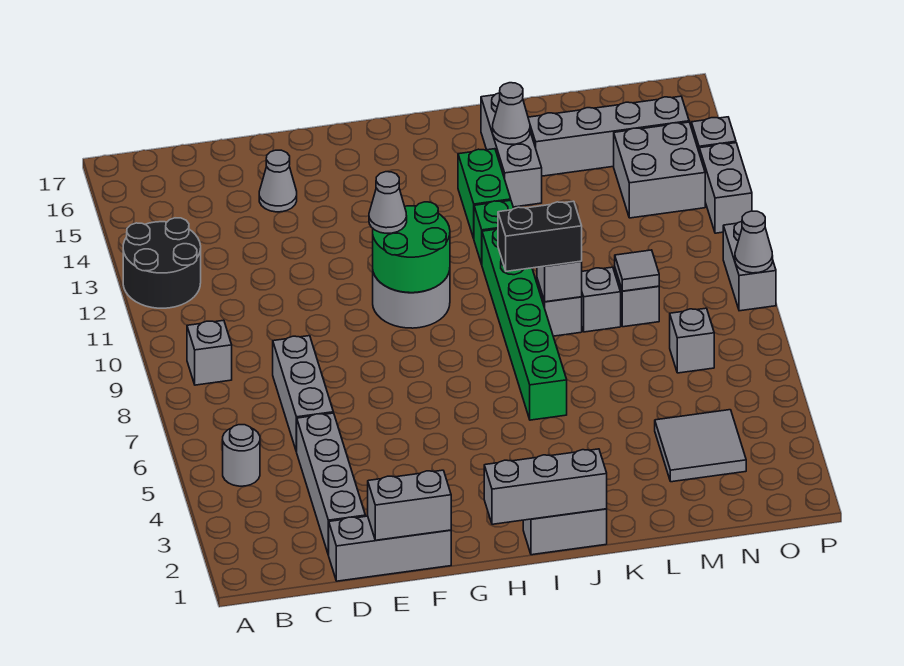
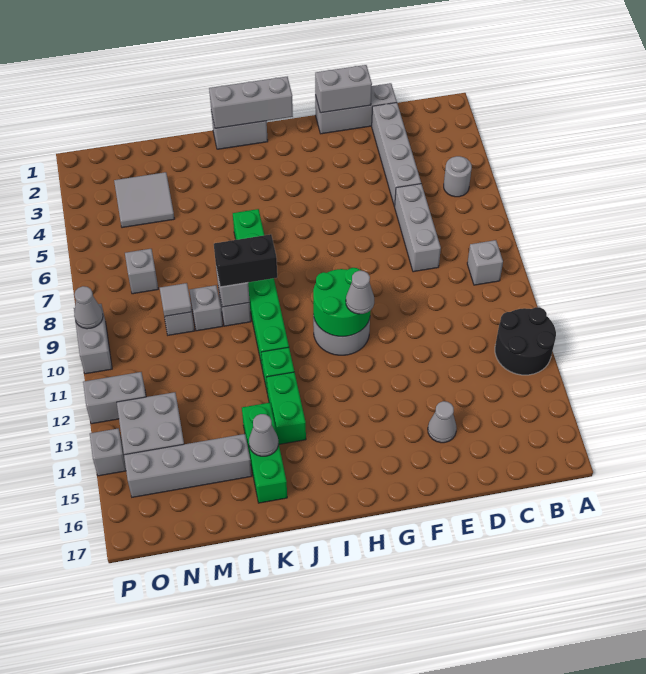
grey brick K14:K16 level 1 -> green brick K14:K16 level 1
grey brick P12:P13 level 1 -> grey brick O12:P12 level 1

